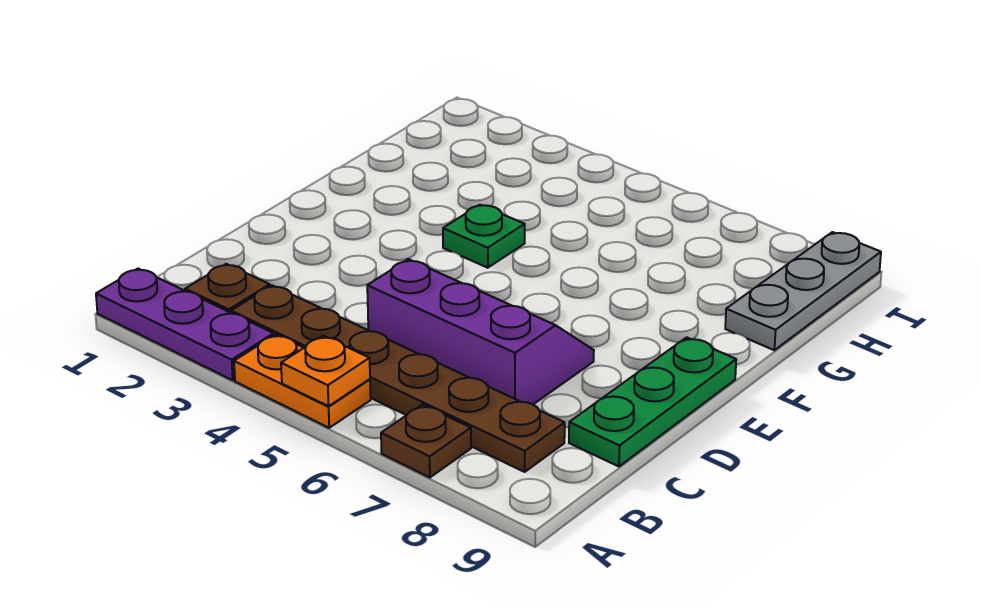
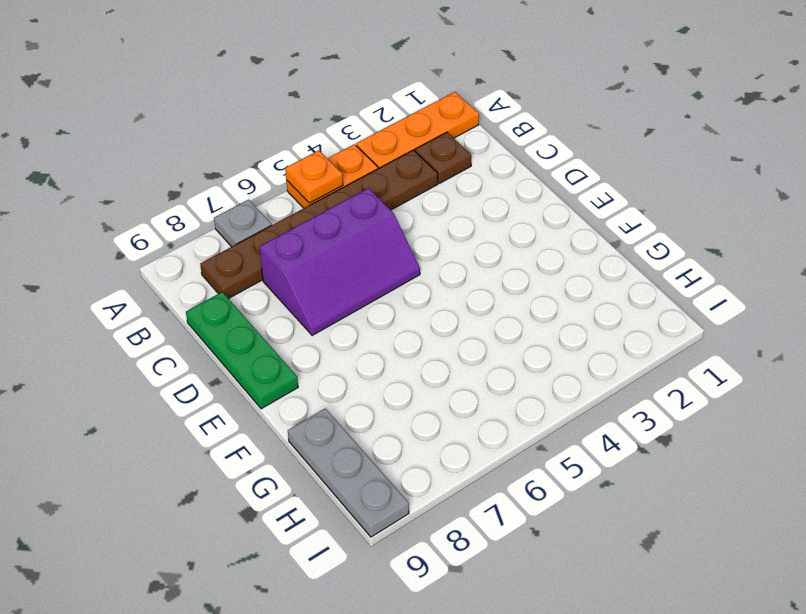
purple plate A1:A3 level 1 -> orange plate A1:A3 level 1
brown plate A7 level 1 -> grey plate A7 level 1
green plate F4 level 1 -> none

